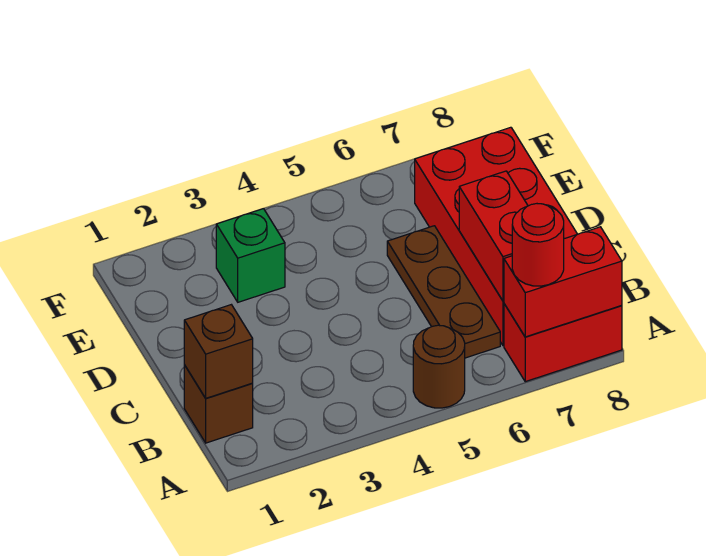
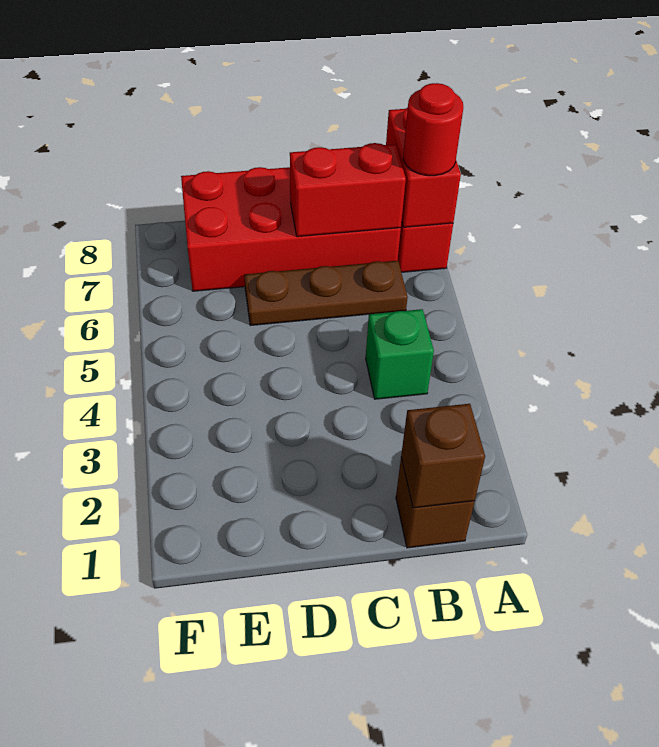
brown round brick A5 level 1 -> none
green brick E3 level 1 -> green brick B4 level 1

